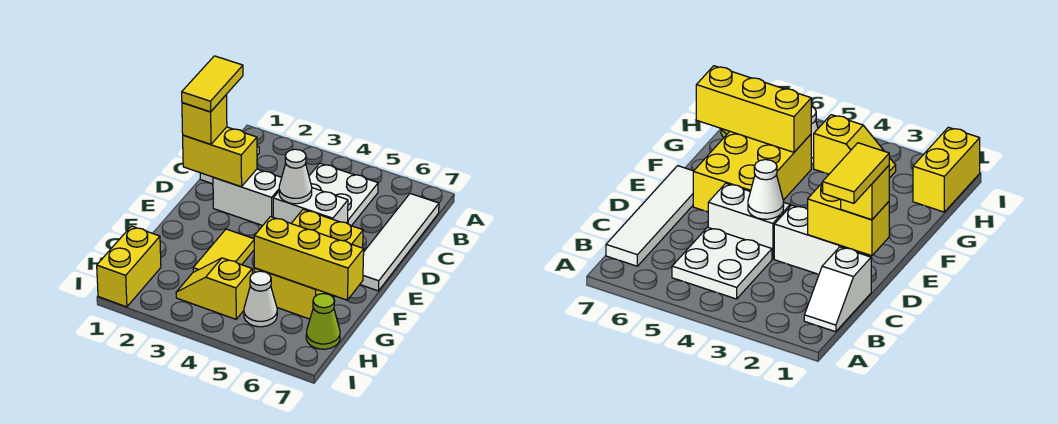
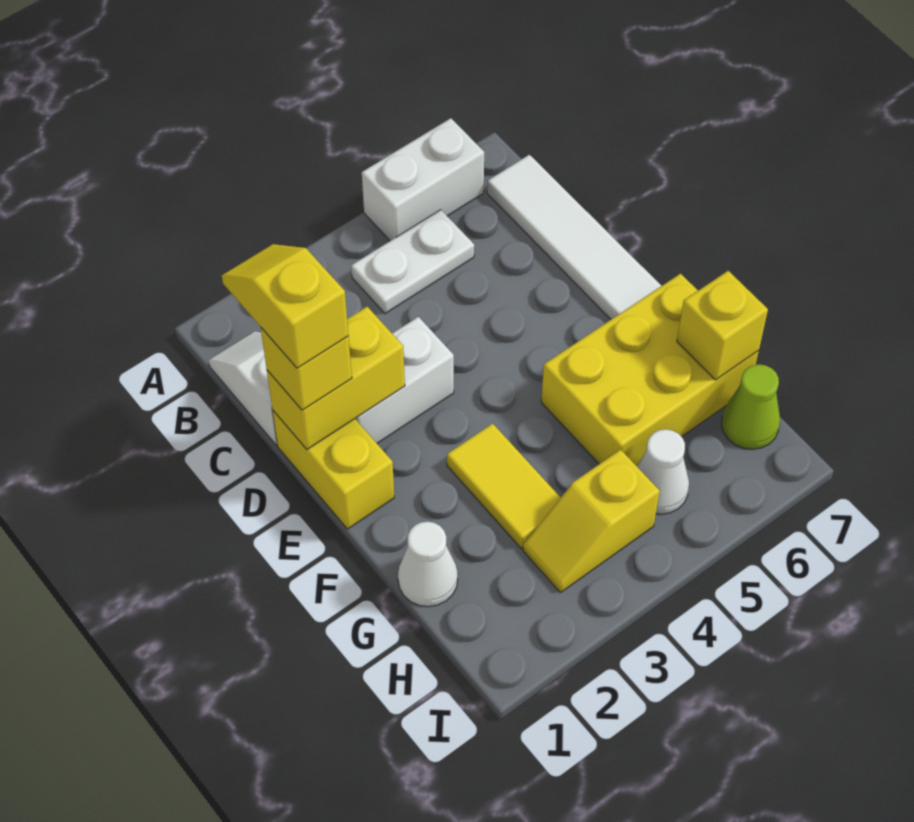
white plate B4:C5 level 1 -> white plate B4:B5 level 1
yellow tile C1:D1 level 4 -> yellow slope C1:D1 level 4 top D
white brick D4:D5 level 1 -> white brick A5:A6 level 1
white cone D4 level 2 -> white cone G1 level 1
yellow brick E5:G6 level 1 -> yellow brick F5:G7 level 1
yellow brick G5:G7 level 2 -> yellow brick G7 level 2
yellow brick H1:I1 level 1 -> yellow brick D1:E1 level 1

